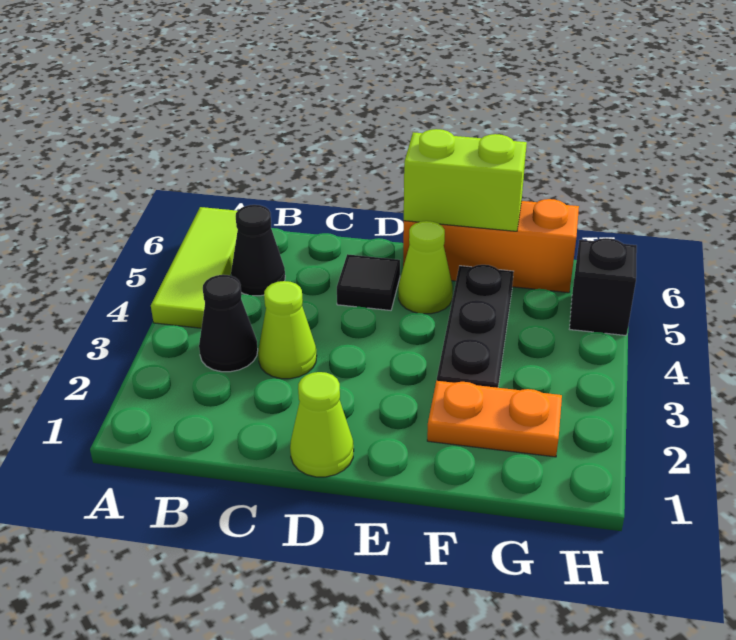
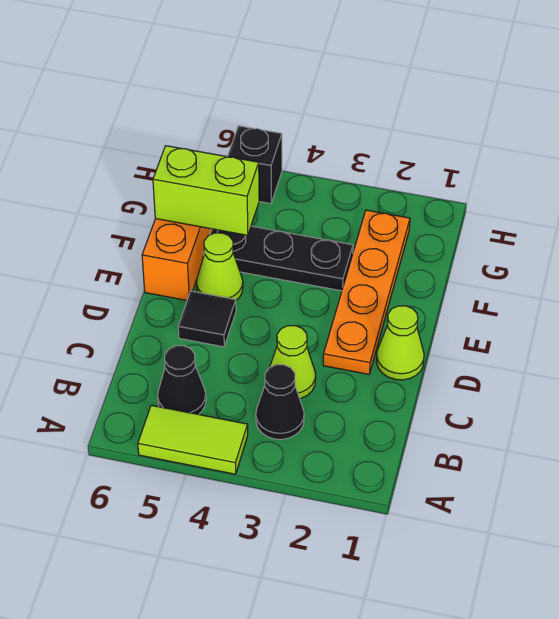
lime tile A4:A6 level 1 -> lime tile A4:A5 level 1
lime brick E6:F6 level 2 -> lime brick F5:F6 level 2
orange plate F2:G2 level 1 -> orange plate D2:G2 level 1

